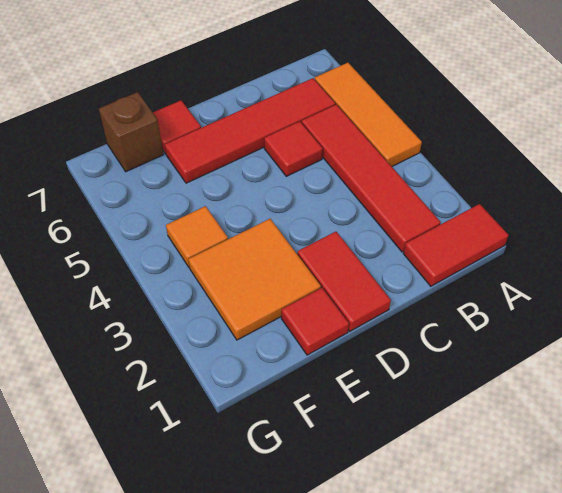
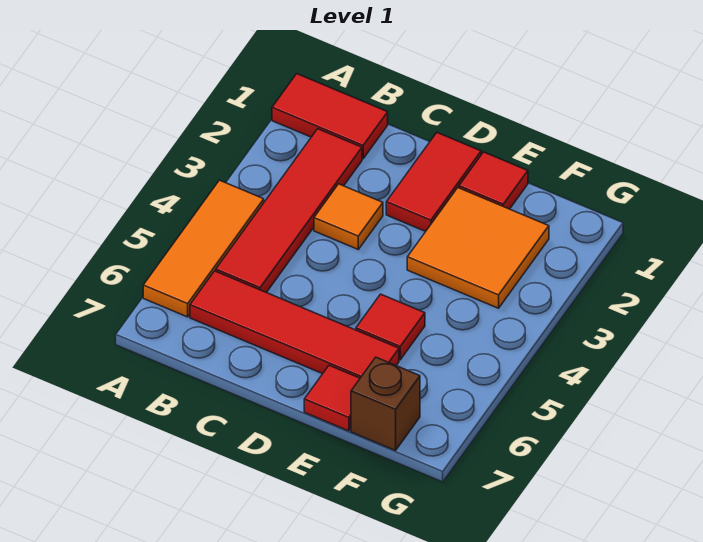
red tile C5 level 1 -> red tile E5 level 1
orange tile F4 level 1 -> orange tile C3 level 1

